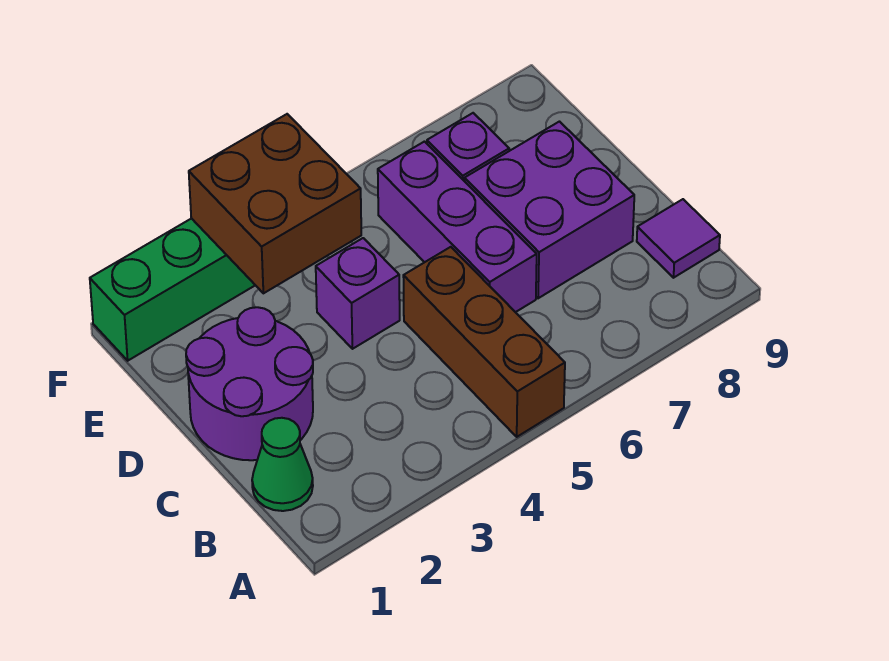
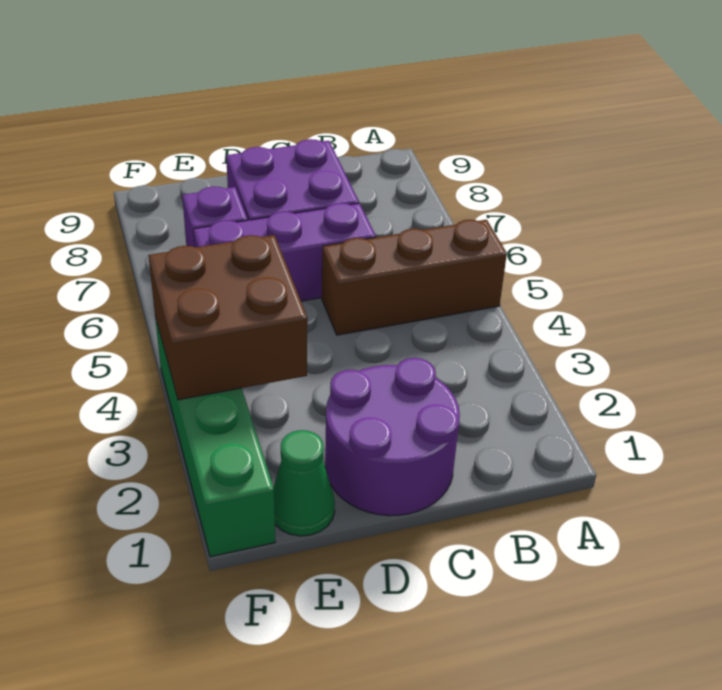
green cone B1 level 1 -> green cone E1 level 1
purple tile B9 level 1 -> none
purple brick D4 level 1 -> none

